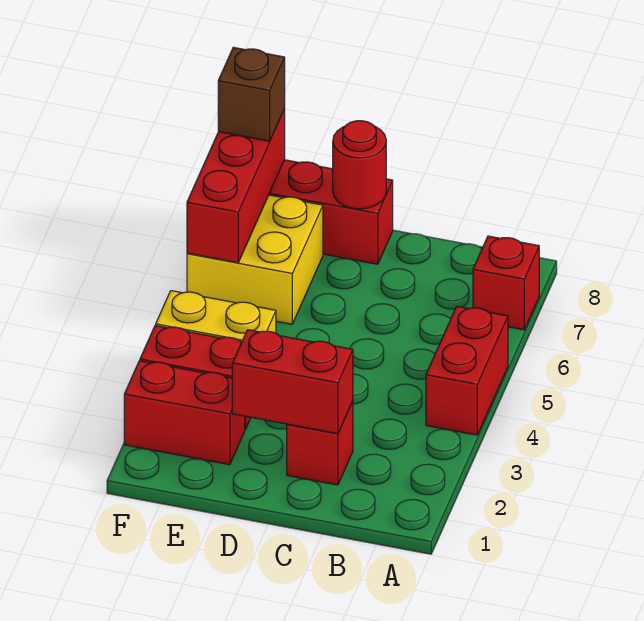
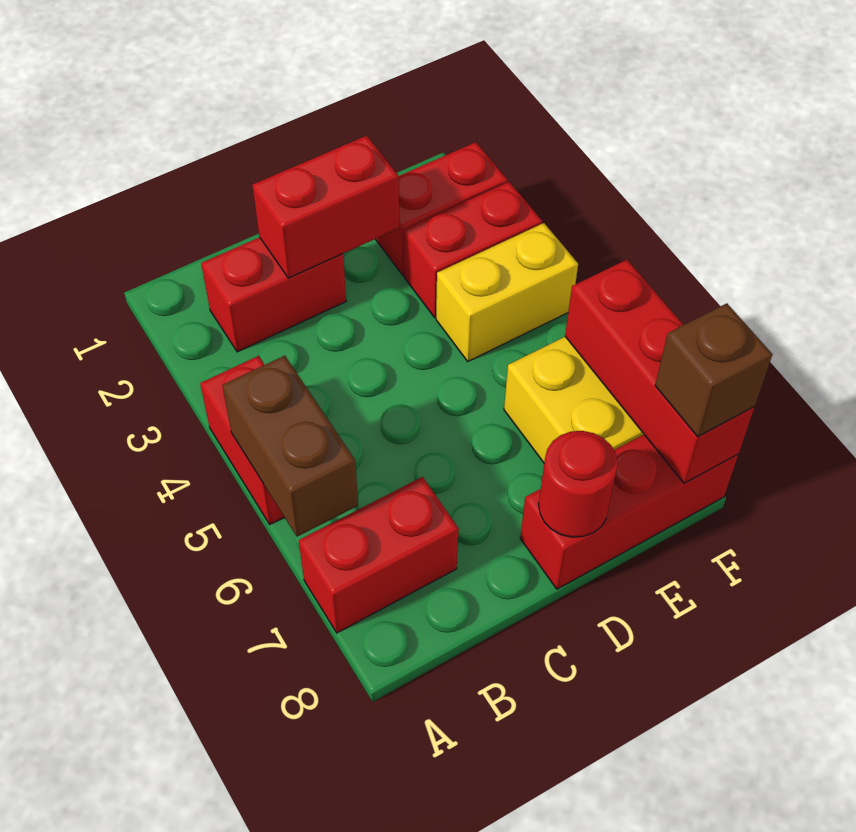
none -> brown brick A5:A6 level 2
red brick A7 level 1 -> red brick A7:B7 level 1
red brick C2 level 1 -> red brick B2:C2 level 1

